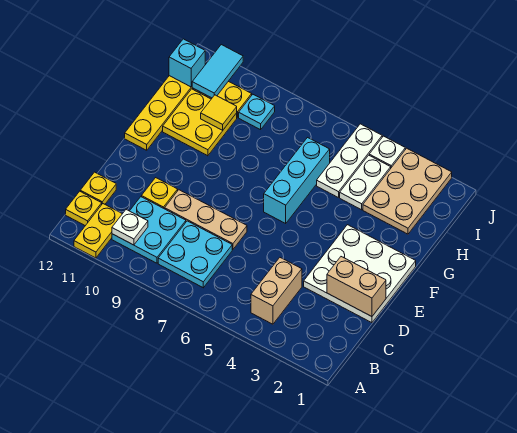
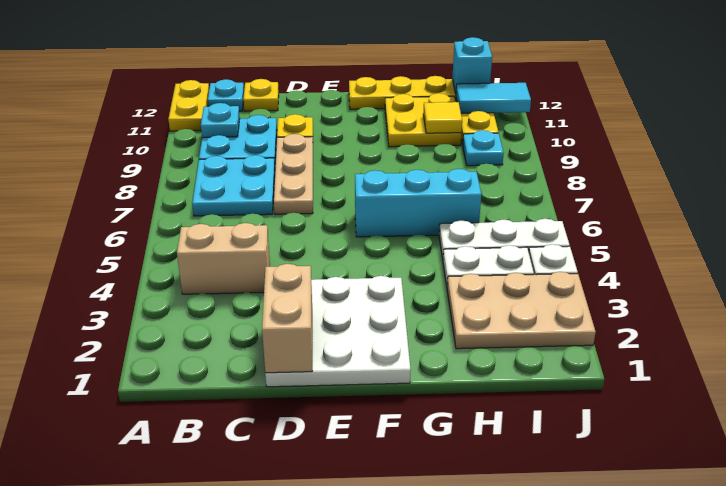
yellow plate A11:B11 level 1 -> yellow plate A11:A12 level 1
white plate B10 level 2 -> cyan plate B10 level 2
yellow plate B12 level 1 -> cyan plate B12 level 1

